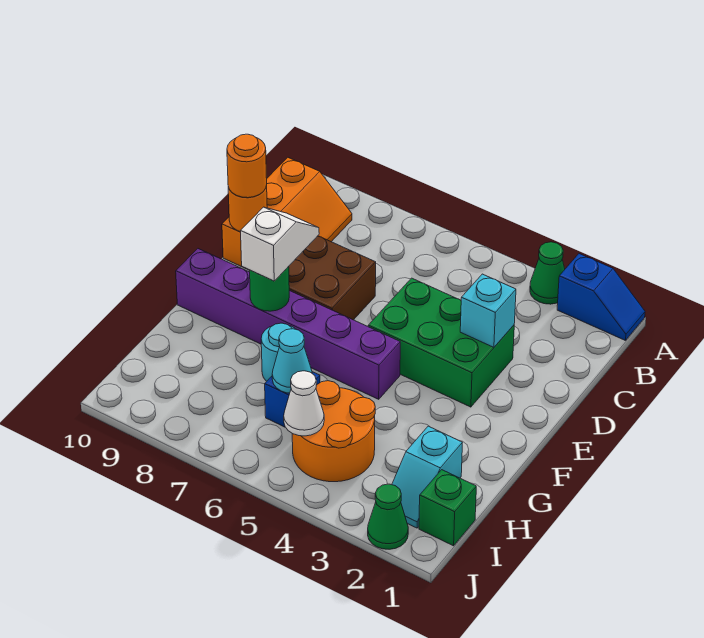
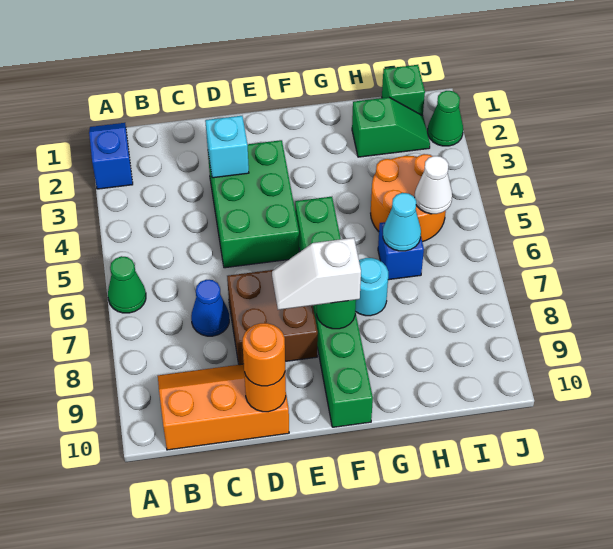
green cone A3 level 1 -> green cone A6 level 1
none -> blue cone C7 level 1
purple brick F5:F10 level 1 -> green brick F5:F10 level 1
cyan slope H2:I2 level 1 top H -> green slope H2:I2 level 1 top H

